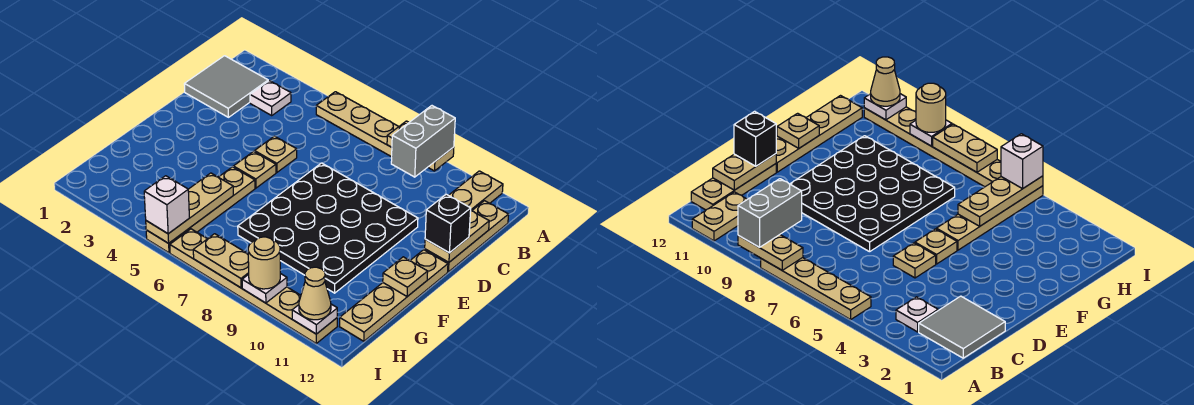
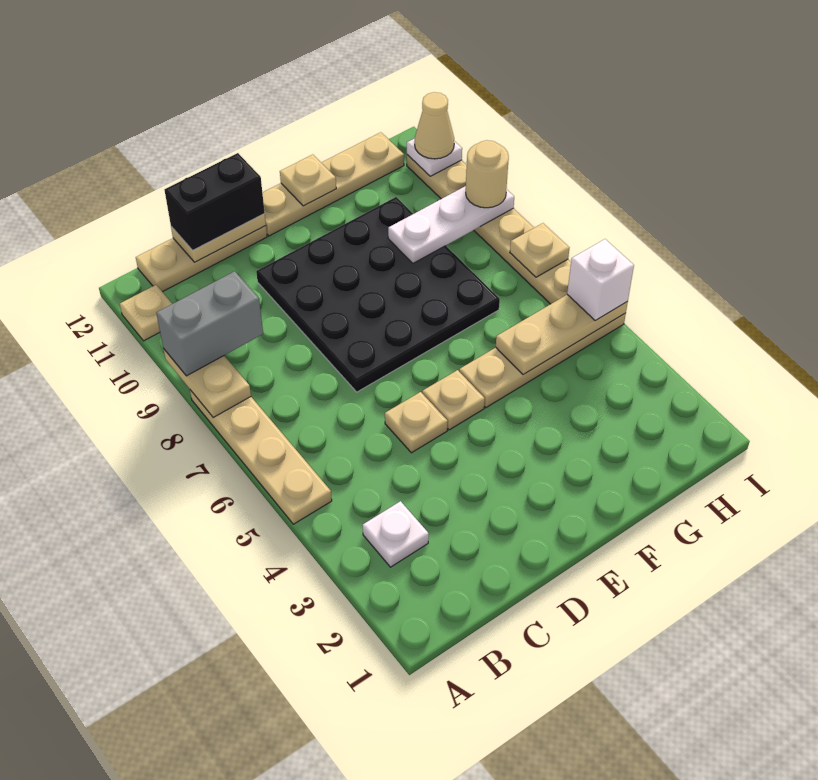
tan plate A11:B11 level 1 -> tan plate A11 level 1
grey tile B1:C2 level 1 -> none
black brick D12 level 3 -> black brick C12:D12 level 3
tan plate I7:I8 level 2 -> tan plate I7 level 2
white plate I9 level 2 -> white plate G9:I9 level 2

